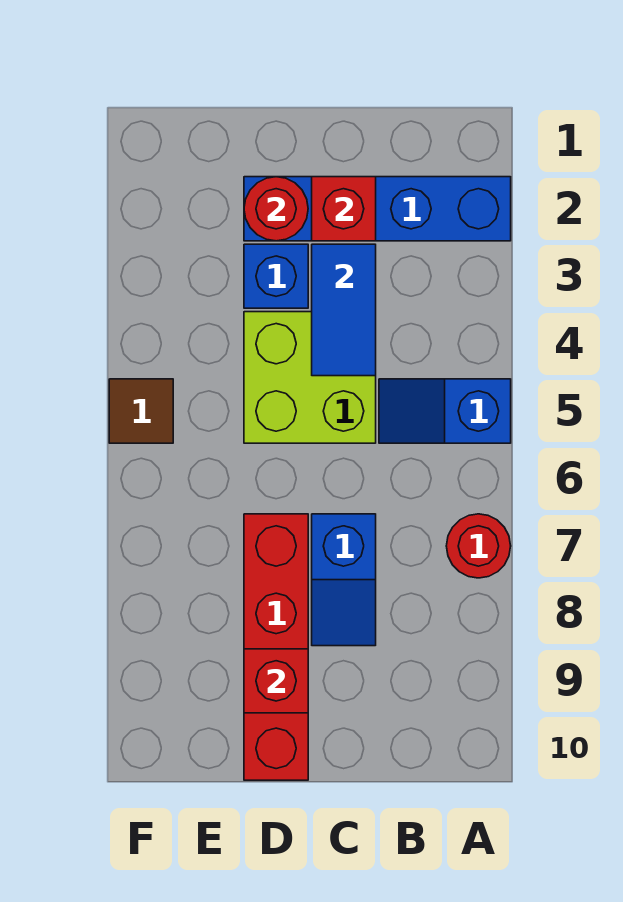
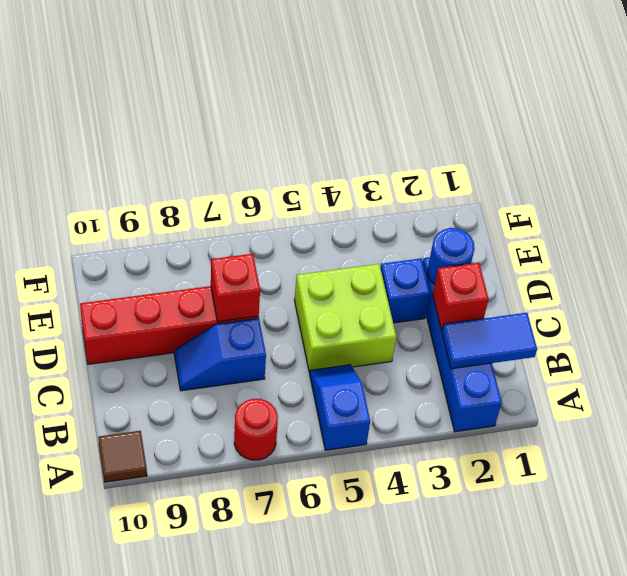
blue tile C3:C4 level 2 -> blue tile B1:B2 level 2
red round brick D2 level 2 -> blue round brick D2 level 2
red brick D9 level 2 -> red brick D7 level 2
brown tile F5 level 1 -> brown tile A10 level 1

